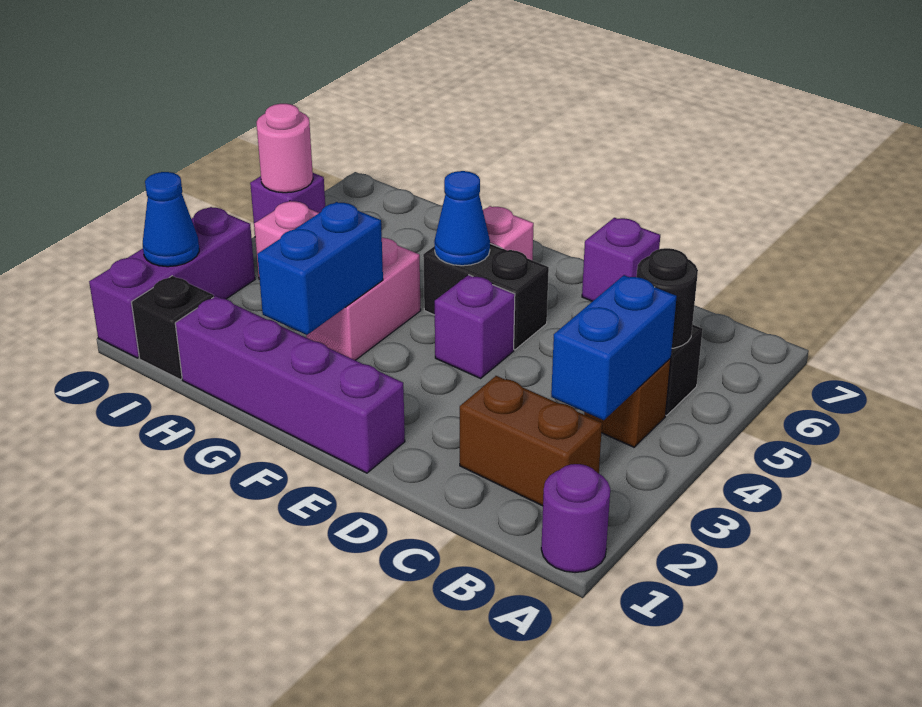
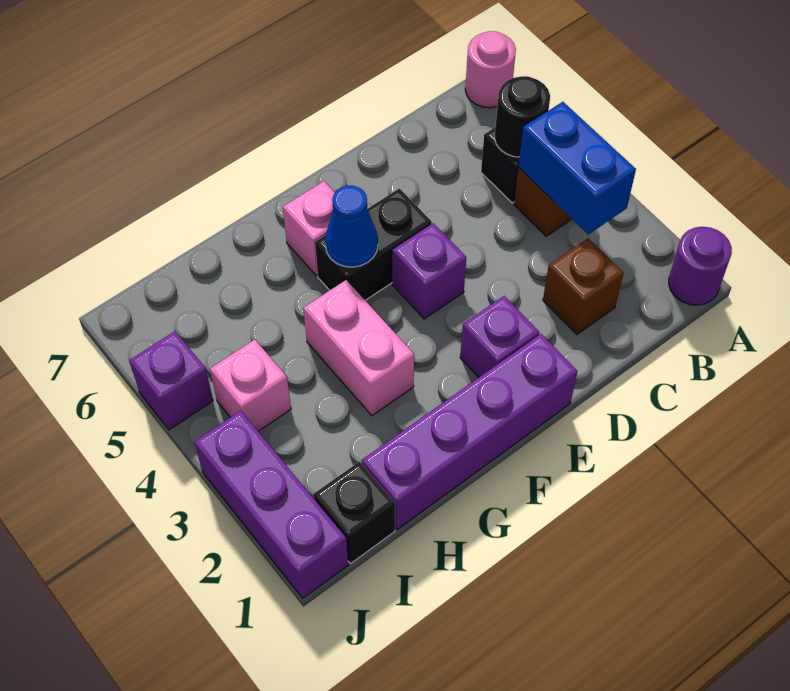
brown brick B2:C2 level 1 -> brown brick C2 level 1
purple brick D7 level 1 -> purple brick E2 level 1
blue brick G2:G3 level 2 -> none
blue cone J2 level 2 -> none
pink round brick J5 level 2 -> pink round brick A7 level 1

